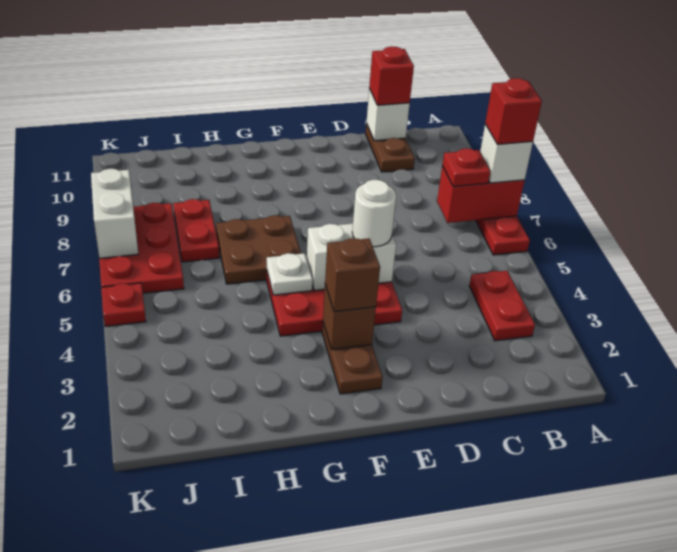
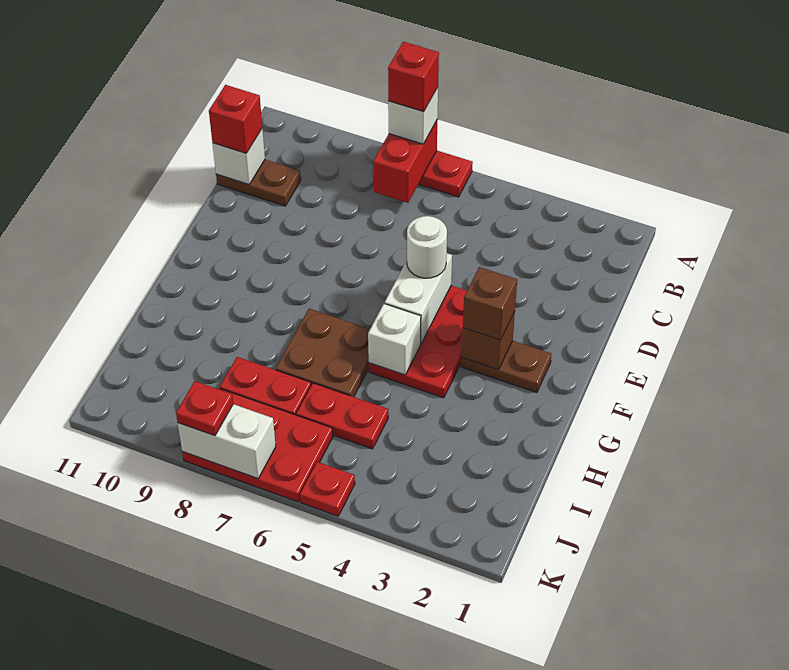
red plate B3:B4 level 1 -> red plate I5:I6 level 1
red plate B7 level 3 -> red plate K8 level 3
white plate G5 level 2 -> white brick G5 level 2

